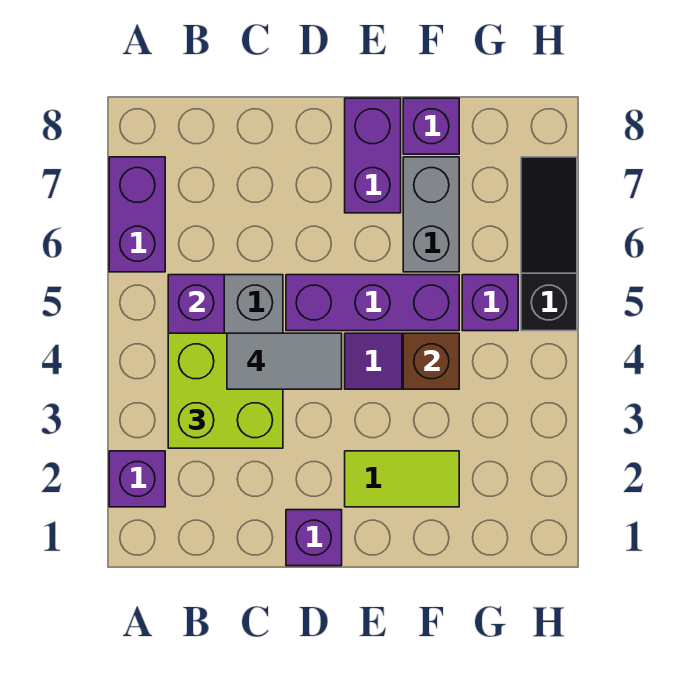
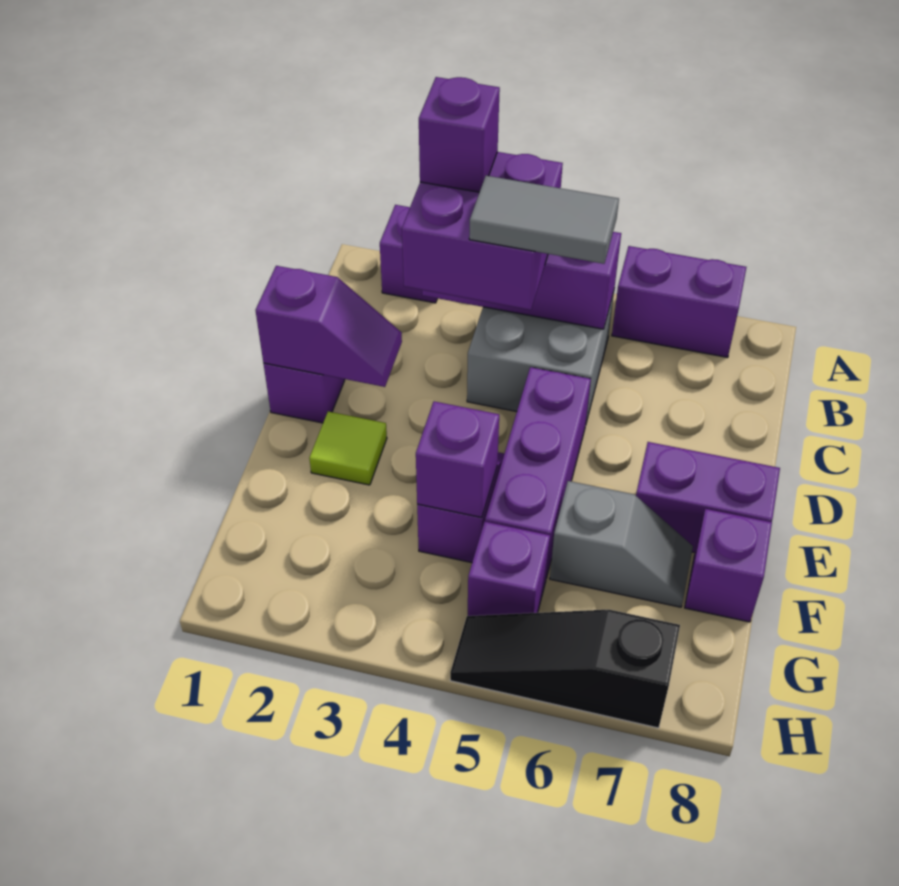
lime brick B3:C4 level 3 -> purple brick B3:C4 level 3
none -> purple brick B3 level 4
grey tile C4:D4 level 4 -> grey tile C4:C5 level 4
none -> purple slope D1:D2 level 2 top 1
lime tile E2:F2 level 1 -> lime tile E2 level 1
brown brick F4 level 2 -> purple brick F4 level 2
grey brick F6:F7 level 1 -> grey slope F6:F7 level 1 top 6
black slope H5:H7 level 1 top 5 -> black slope H5:H7 level 1 top 7

